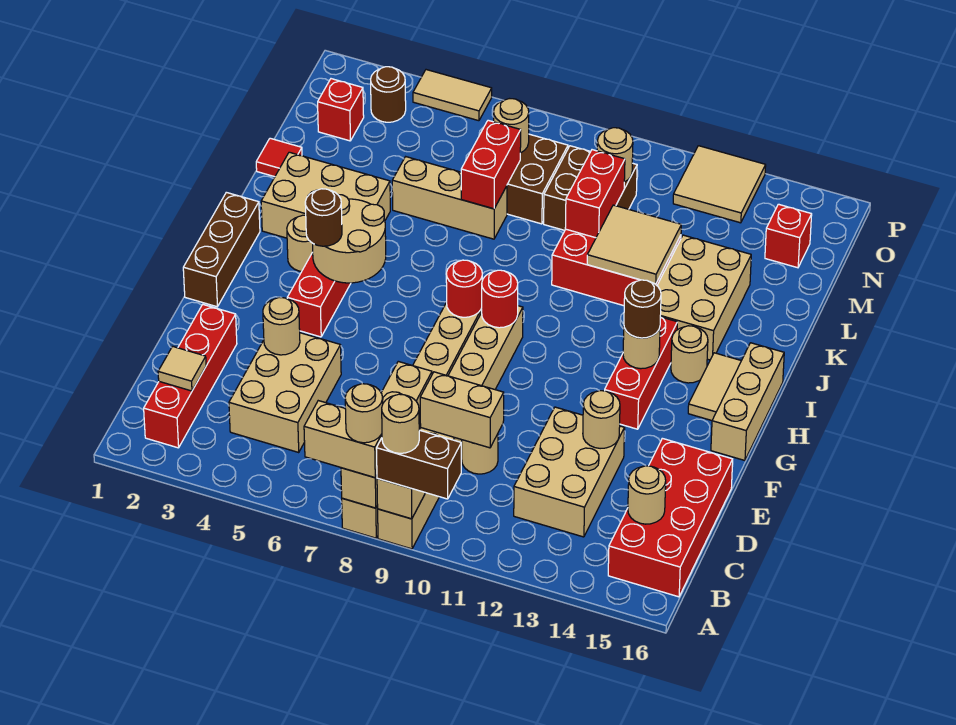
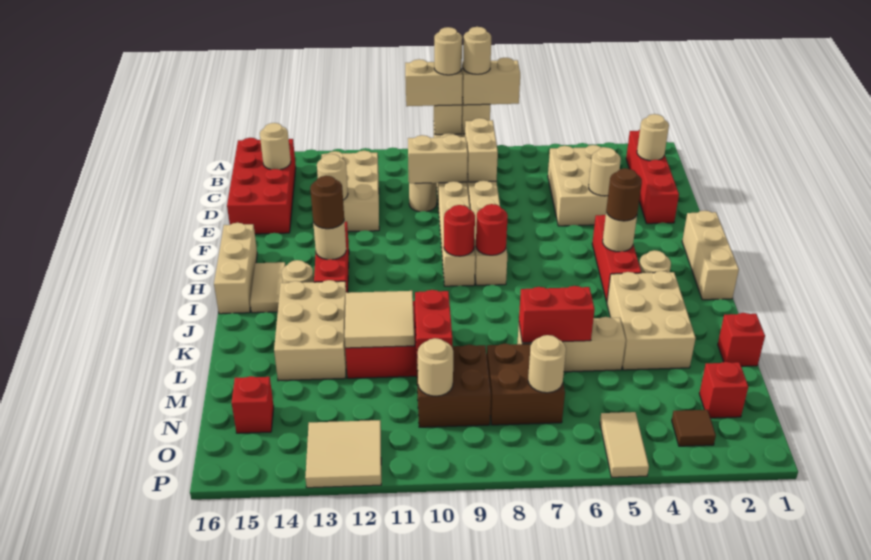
brown brick A9:A10 level 3 -> tan brick A9:A10 level 3
tan tile C2 level 2 -> tan round brick C2 level 2
brown brick G1:I1 level 1 -> tan brick G1:I1 level 1
tan round brick H4:I5 level 2 -> tan round brick H4 level 2
tan brick J2:K4 level 1 -> tan brick J3:L4 level 1
red tile L1 level 1 -> red brick L1 level 1
red brick L7:M7 level 2 -> red brick L6:L7 level 2
brown round brick O3 level 1 -> brown tile O3 level 1
tan tile P4:P5 level 1 -> tan tile O5:P5 level 1

